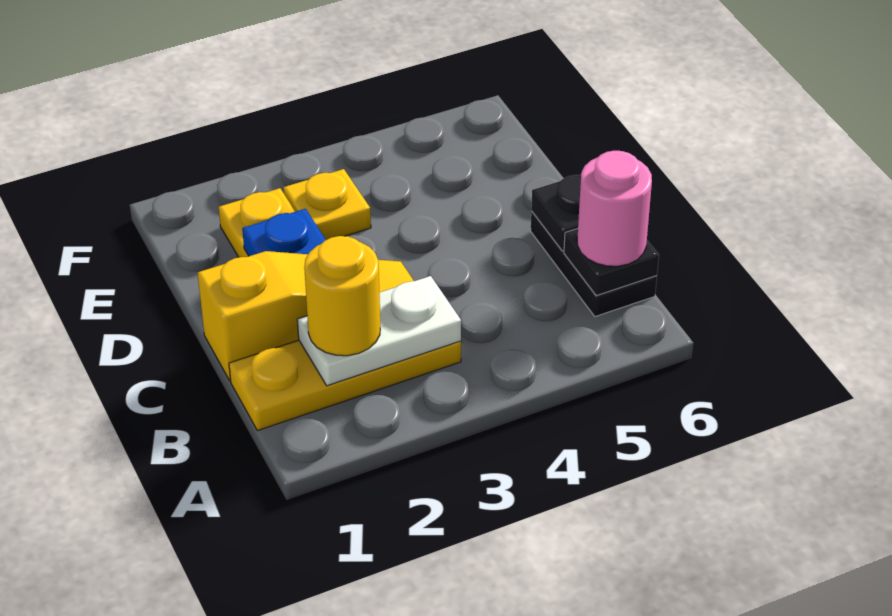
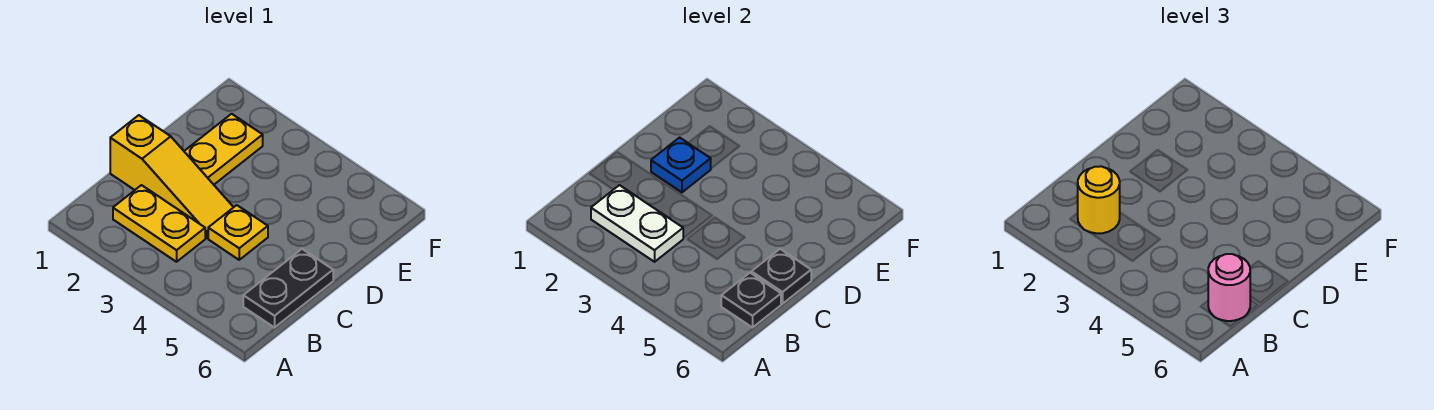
yellow plate B1:B3 level 1 -> yellow plate B2:B3 level 1
yellow plate E3 level 1 -> yellow plate C4 level 1

